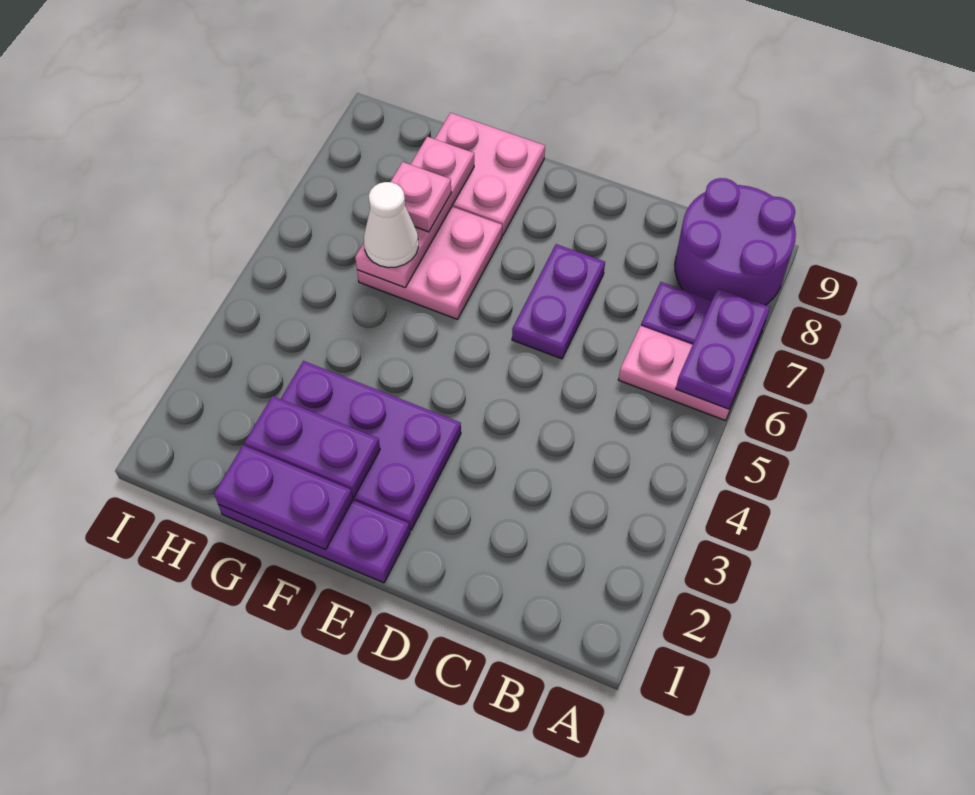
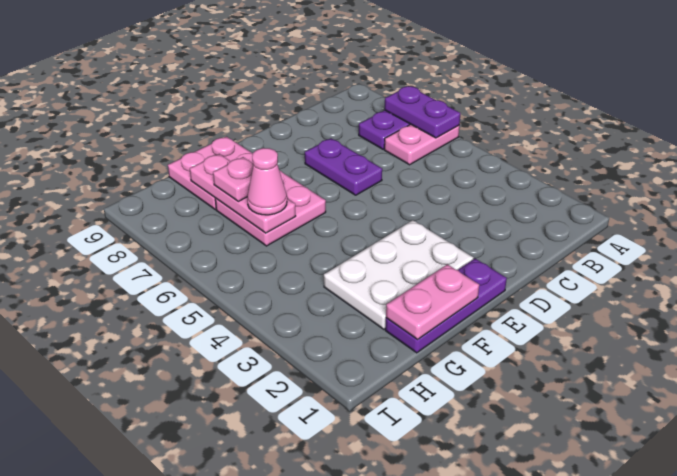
purple round brick A8:B9 level 1 -> none
purple plate E2:G3 level 1 -> white plate E2:G3 level 1
purple plate F1:G1 level 2 -> pink plate F1:G1 level 2
purple plate F2:G2 level 2 -> none
white cone G6 level 3 -> pink cone G6 level 3

